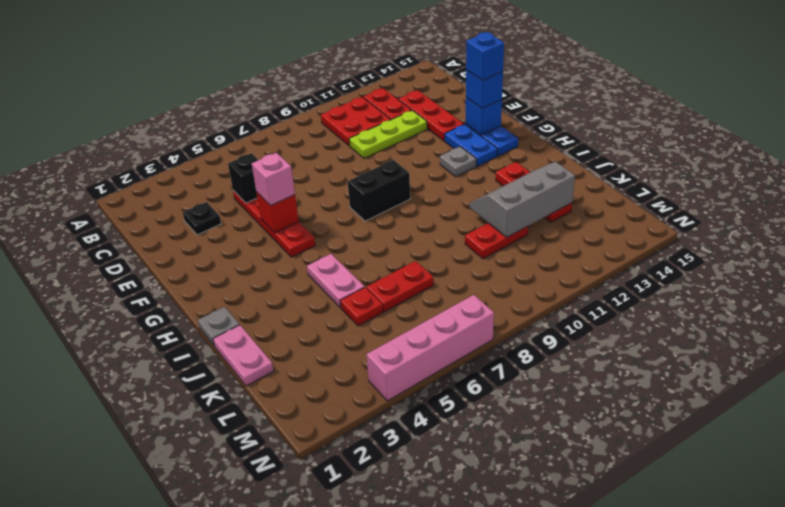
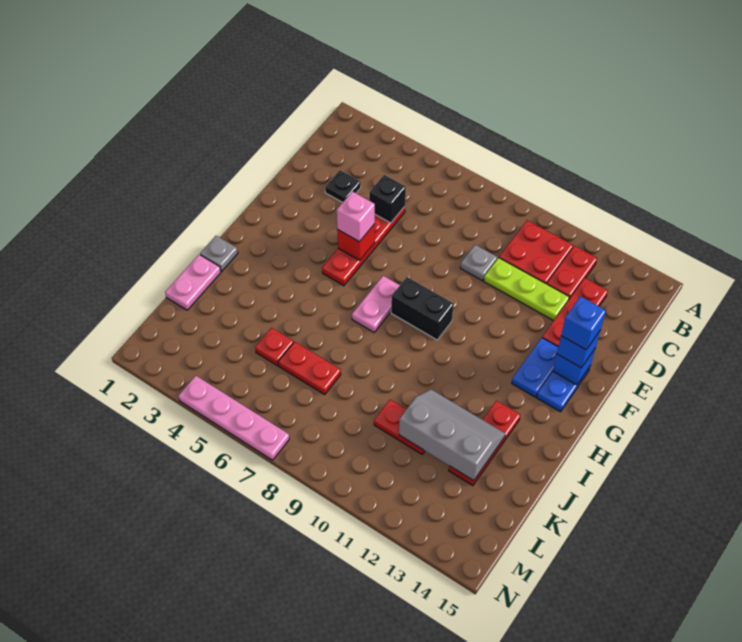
grey plate G12 level 1 -> grey plate D9 level 1
pink plate I5:J5 level 1 -> pink plate G7:H7 level 1
pink brick N4:N7 level 1 -> pink plate N4:N7 level 1

